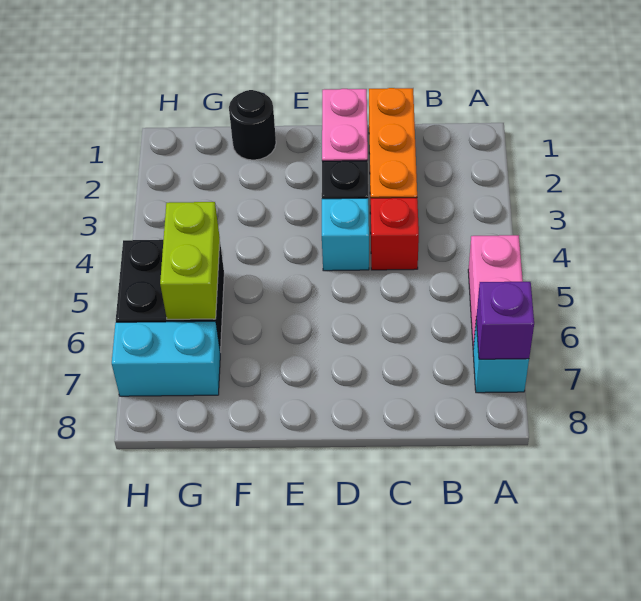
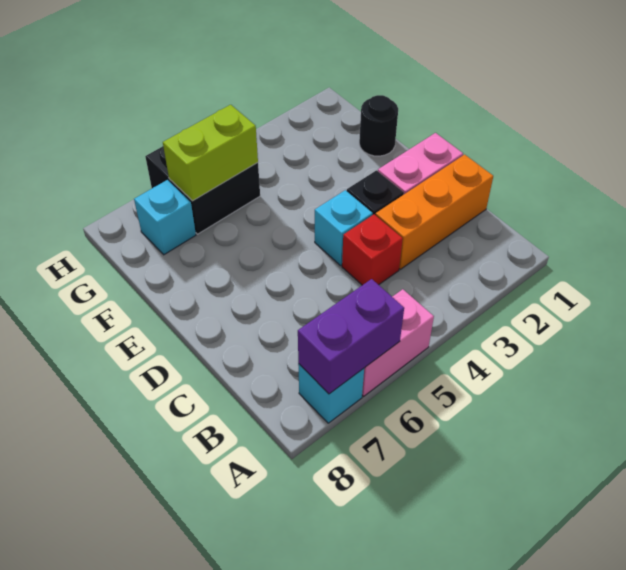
purple brick A7 level 2 -> purple brick A6:A7 level 2
cyan brick G7:H7 level 1 -> cyan brick G7 level 1

